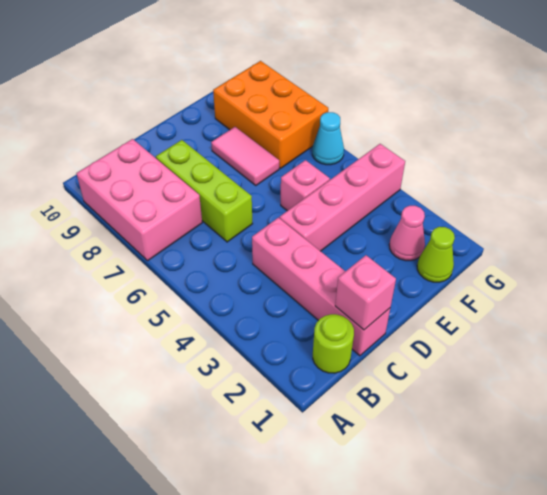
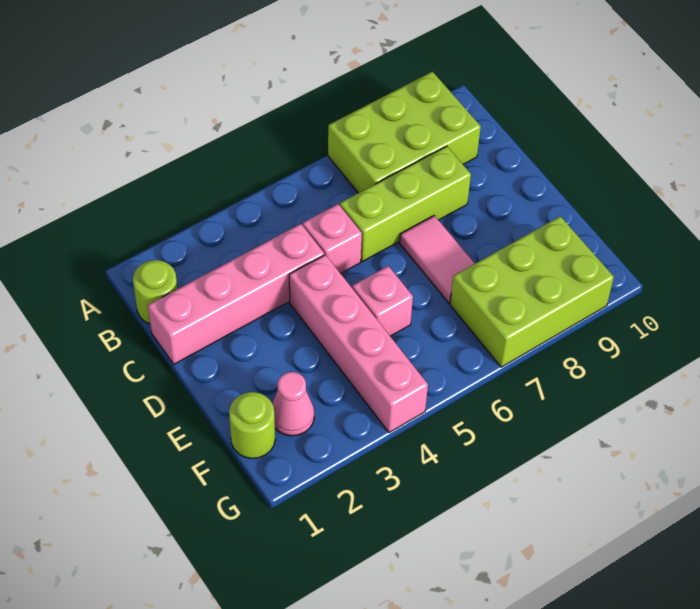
pink brick A7:B9 level 1 -> lime brick A7:B9 level 1
pink brick C1 level 2 -> pink brick C5 level 1
pink tile E7:E8 level 1 -> pink tile D7:E7 level 1
lime cone F1 level 1 -> lime round brick F1 level 1
orange brick F7:G9 level 1 -> lime brick F7:G9 level 1
cyan cone G6 level 1 -> none

